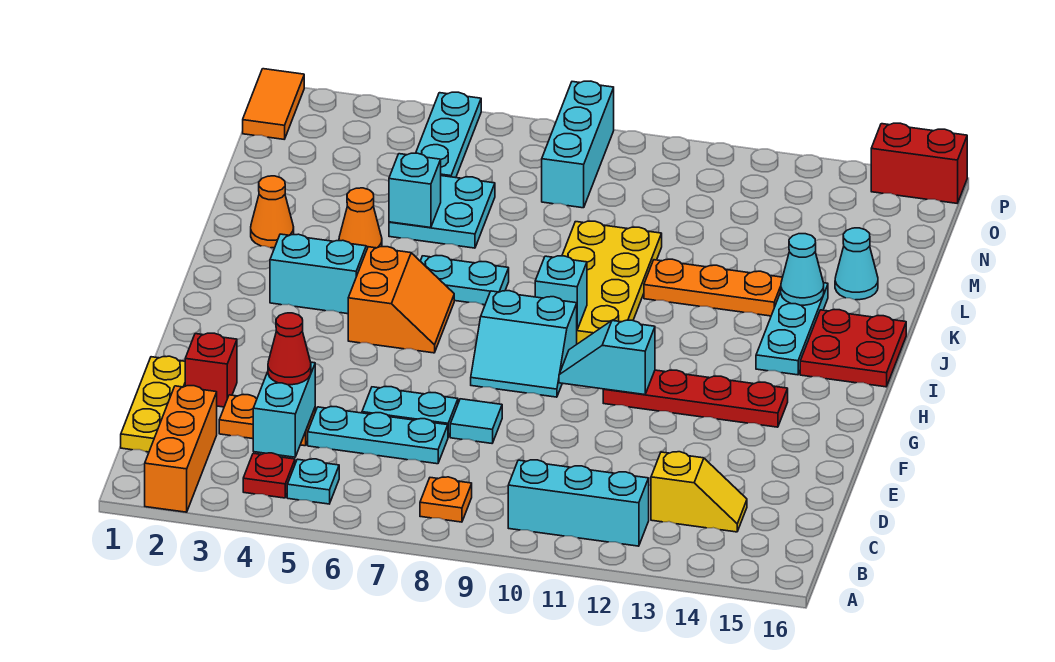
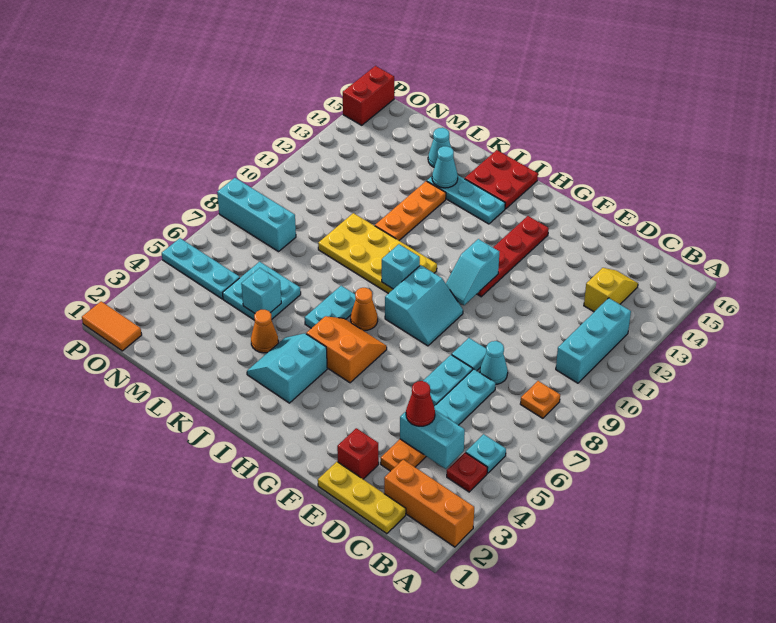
none -> cyan cone D8 level 1
orange cone K2 level 1 -> orange cone I7 level 1

